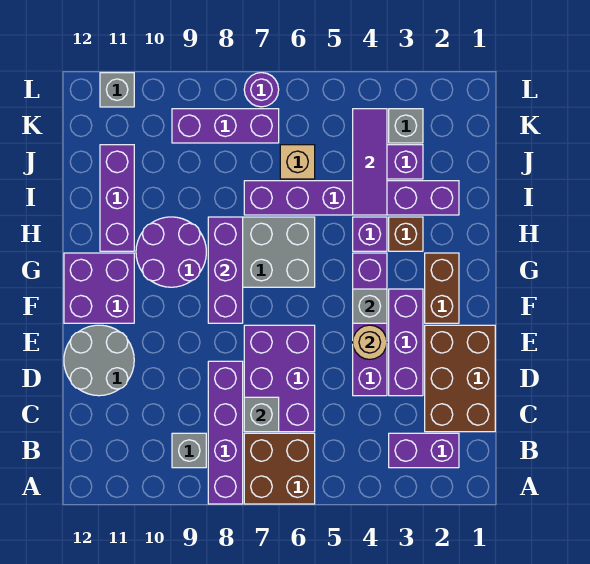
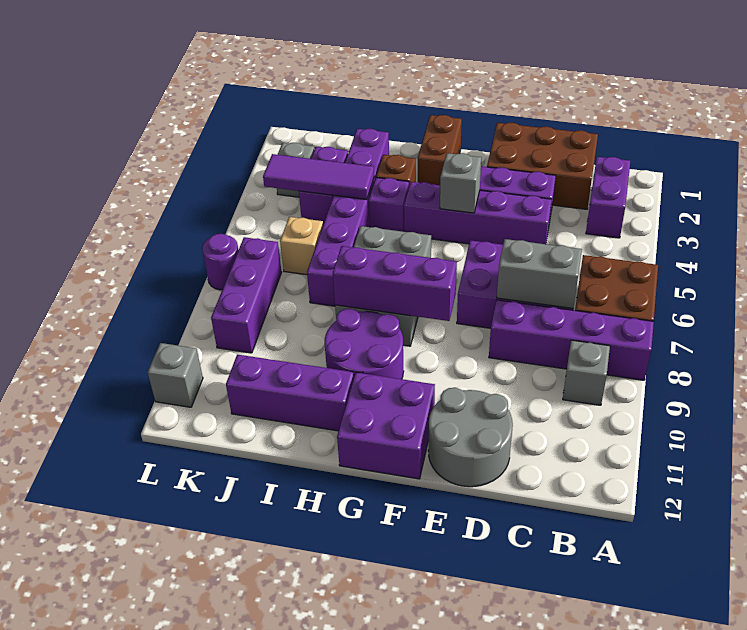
grey brick C7 level 2 -> grey brick C7:D7 level 2
tan round brick E4 level 2 -> none
brown brick F2:G2 level 1 -> brown brick G1:G2 level 1

